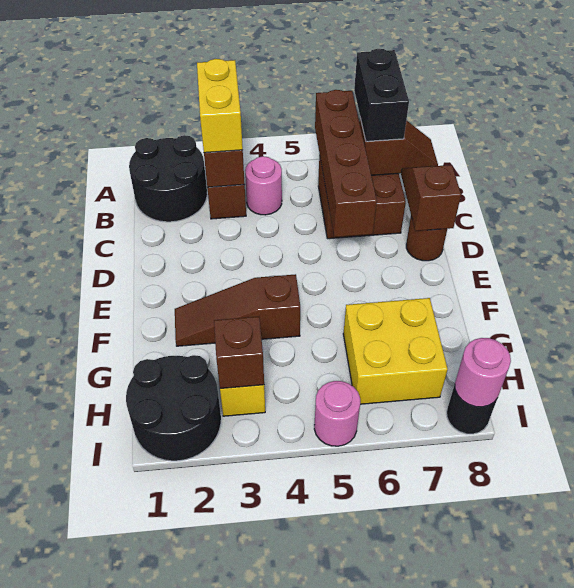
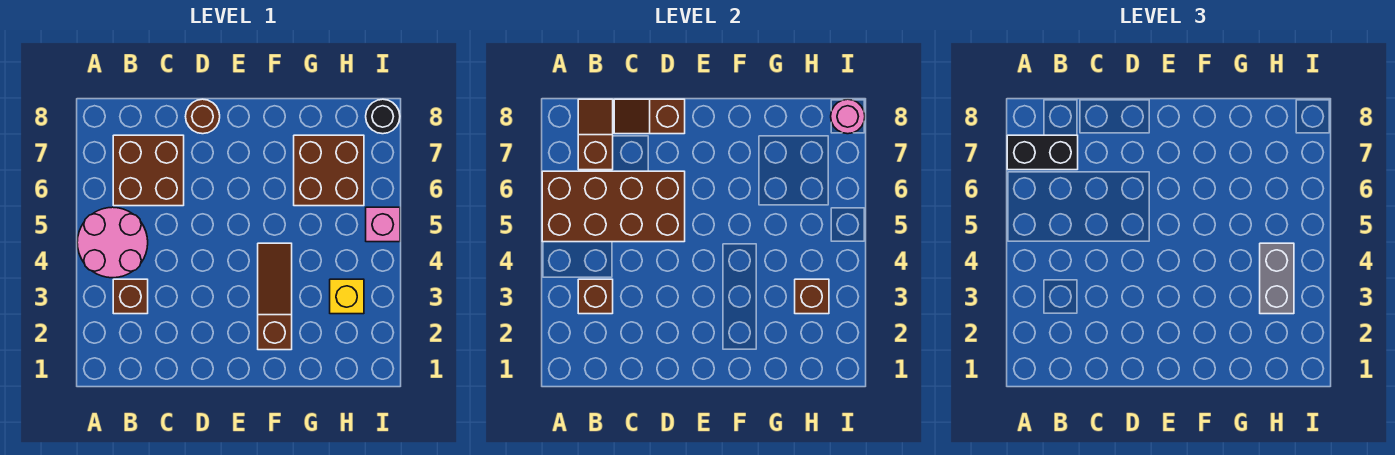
black round brick A1:B2 level 1 -> none
yellow brick A3:B3 level 3 -> none
brown brick A6:D6 level 2 -> brown brick A5:D6 level 2
pink round brick B4 level 1 -> pink round brick A4:B5 level 1
brown slope F2:F4 level 1 top 4 -> brown slope F2:F4 level 1 top 2
yellow brick G6:H7 level 1 -> brown brick G6:H7 level 1
black round brick H1:I2 level 1 -> none
none -> grey brick H3:H4 level 3
pink round brick I5 level 1 -> pink brick I5 level 1

